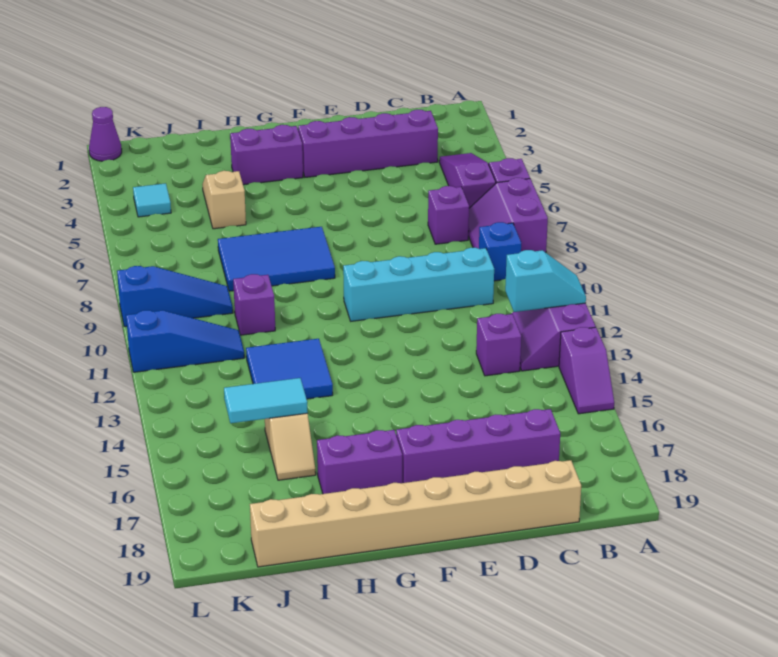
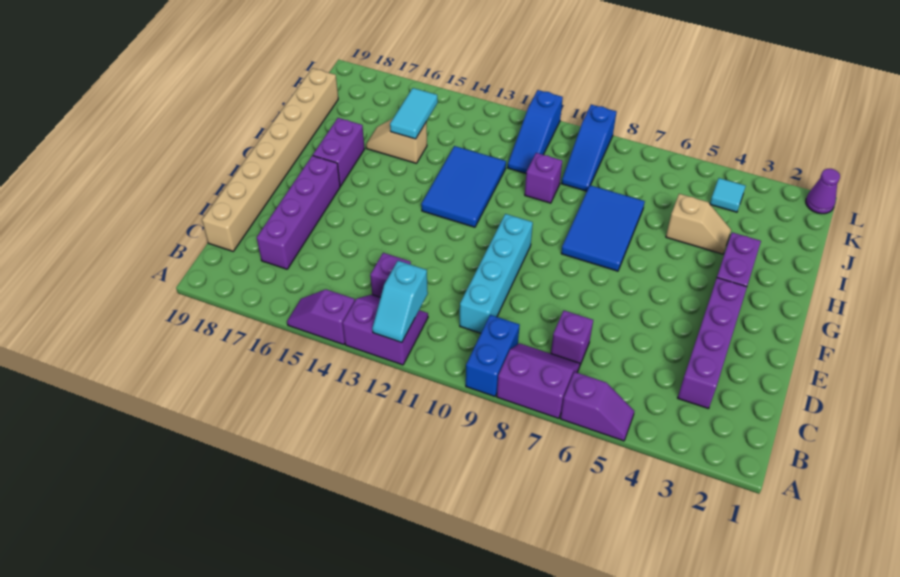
purple slope B4:B6 level 1 top 6 -> none
blue brick B9 level 1 -> blue brick A9:B9 level 1
blue tile H12:I13 level 1 -> blue tile G12:I13 level 1

